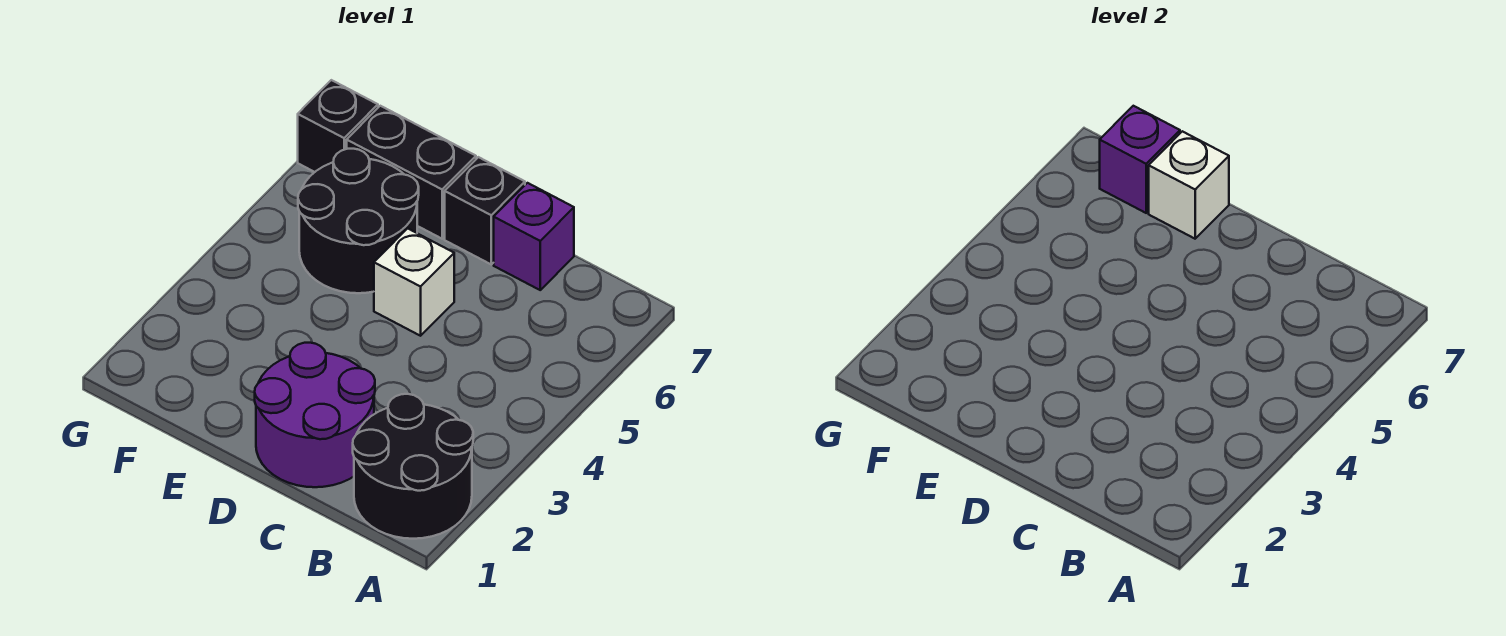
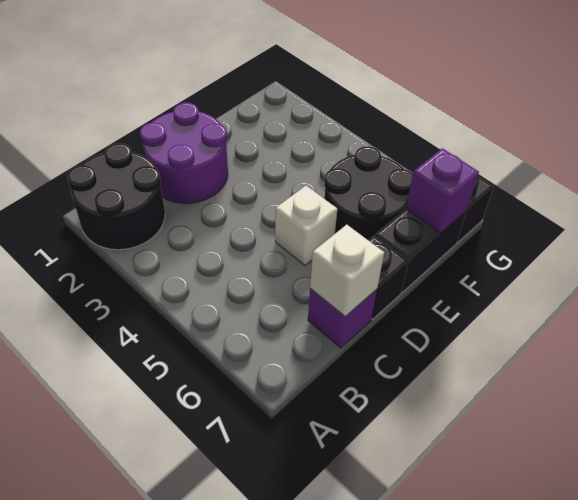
white brick E7 level 2 -> white brick C7 level 2

